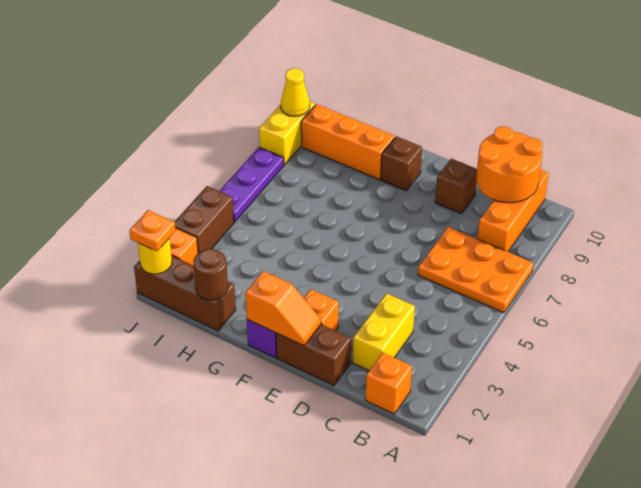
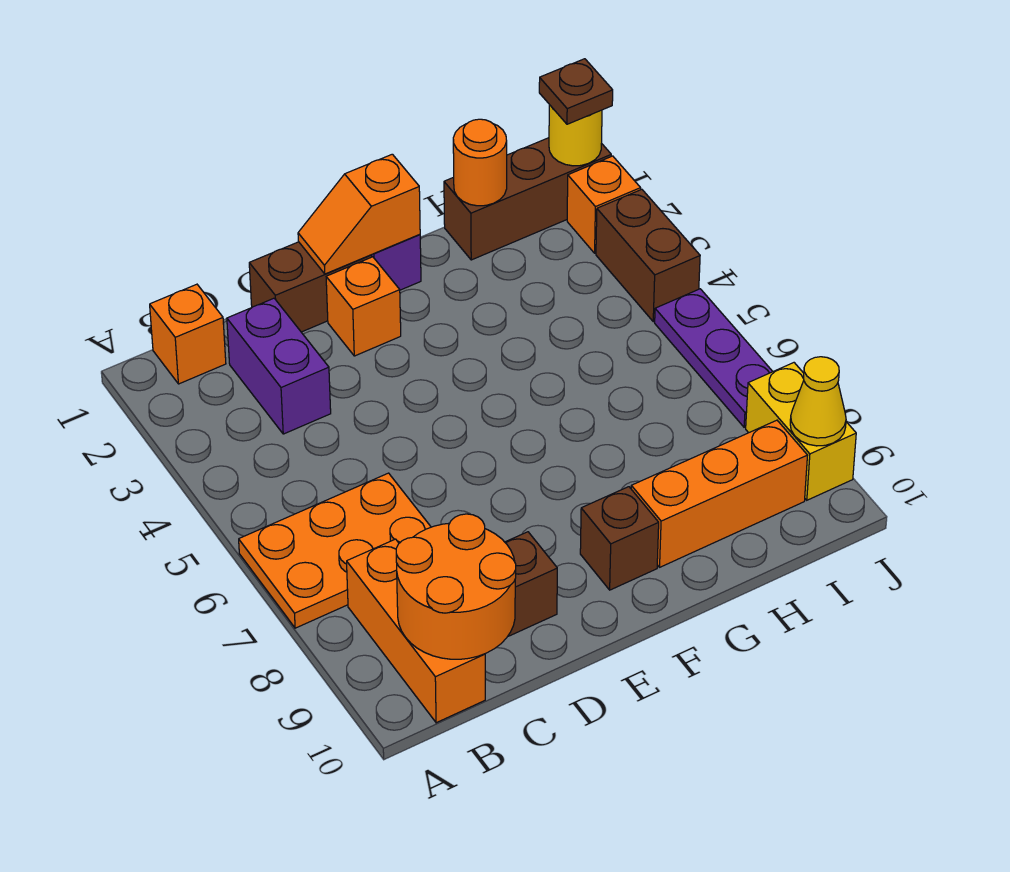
yellow brick C2:C3 level 1 -> purple brick C2:C3 level 1
brown round brick H1 level 2 -> orange round brick H1 level 2
orange plate J1 level 3 -> brown plate J1 level 3

